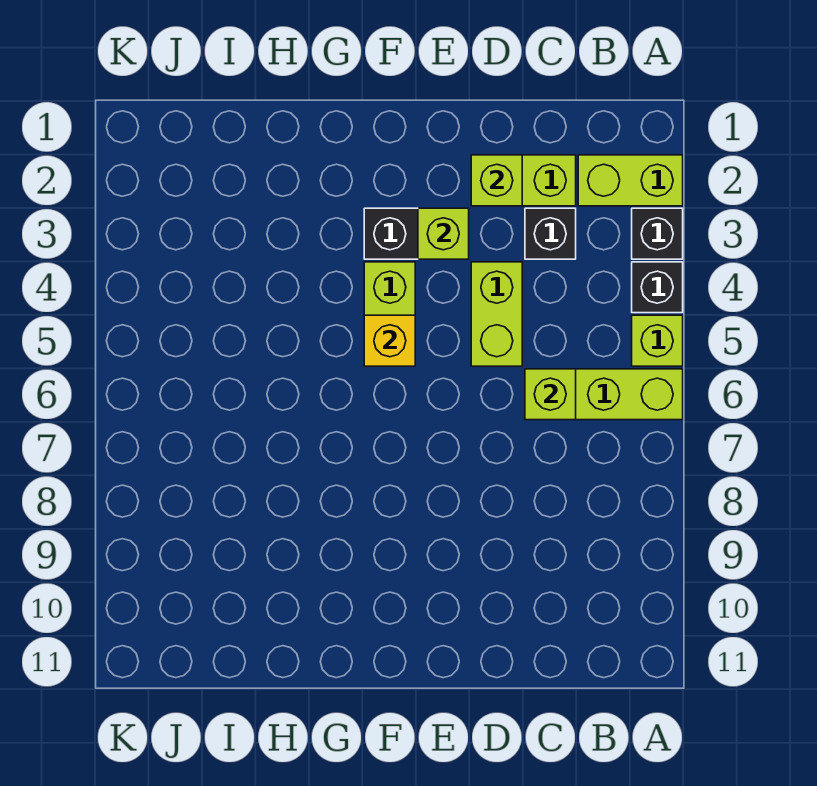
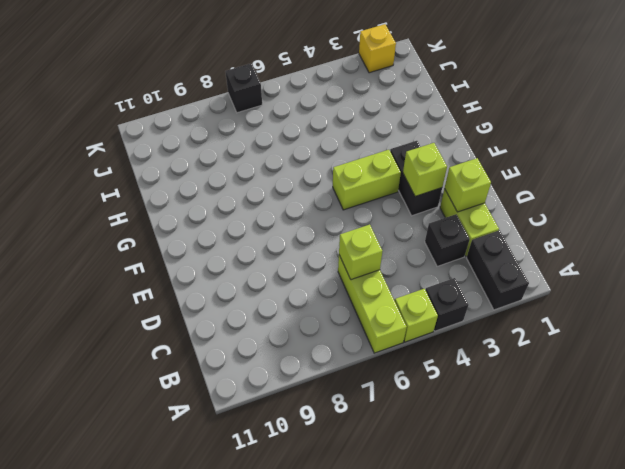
lime brick A2:B2 level 1 -> black brick A2:B2 level 1
black brick A3 level 1 -> black brick K7 level 1
lime brick D4:D5 level 1 -> none
yellow brick F5 level 2 -> yellow brick K2 level 1

